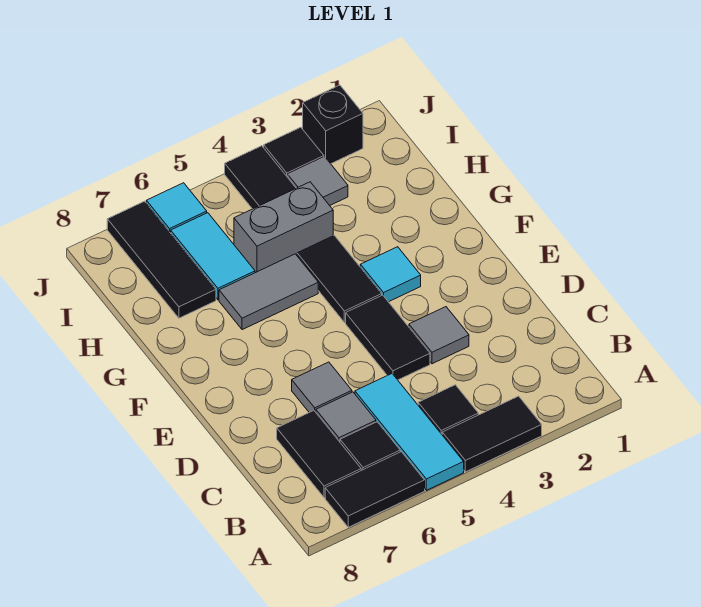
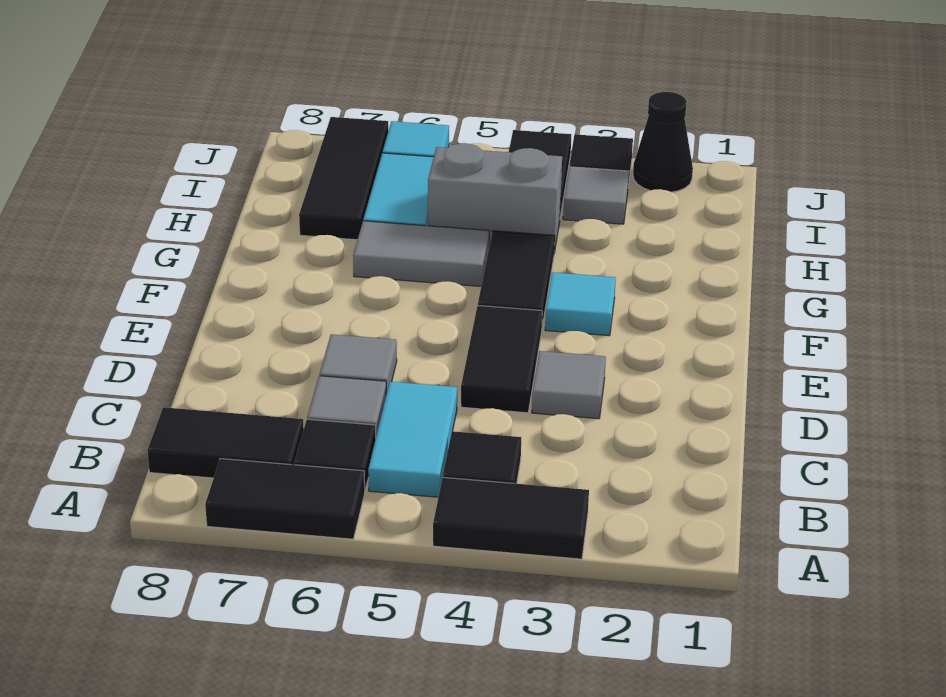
cyan tile A5:C5 level 1 -> cyan tile B5:C5 level 1
black tile B7:C7 level 1 -> black tile B7:B8 level 1
black brick J2 level 1 -> black cone J2 level 1

